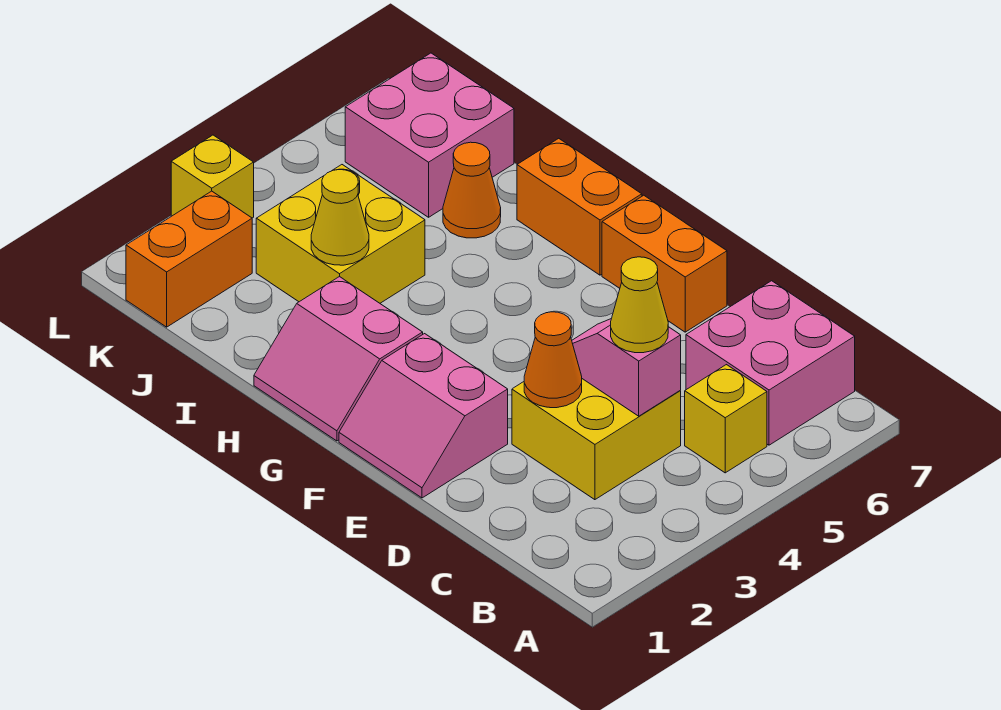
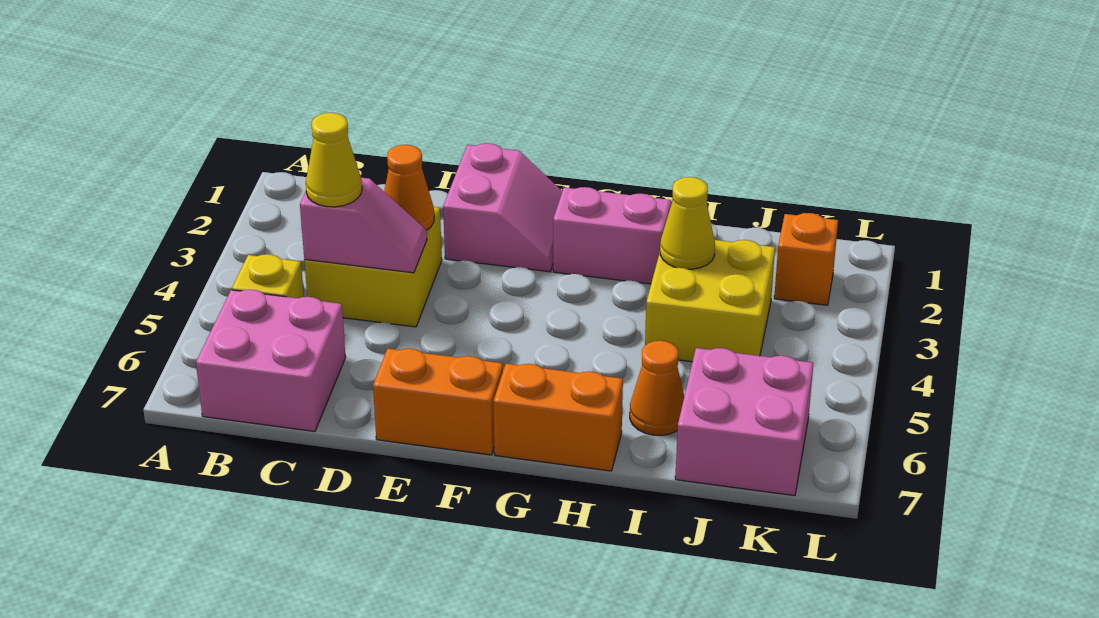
pink slope E1:F2 level 1 top 2 -> pink slope E1:F2 level 1 top E
orange brick K1:K2 level 1 -> orange brick K2 level 1
yellow brick L3 level 1 -> none

